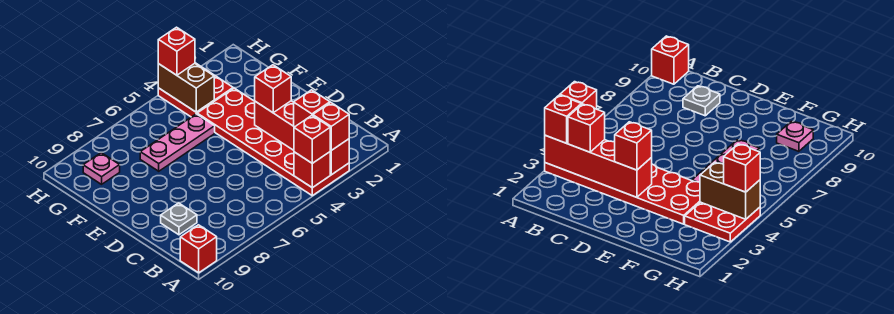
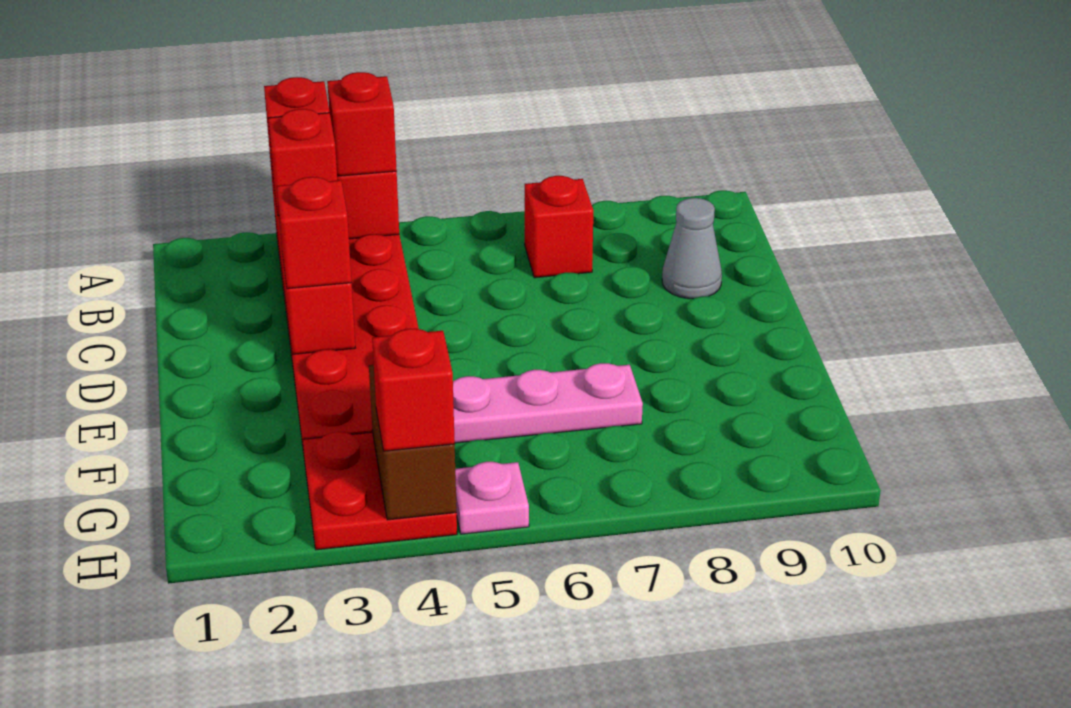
red brick A10 level 1 -> red brick B7 level 1
grey plate C9 level 1 -> grey cone C9 level 1
pink plate G9 level 1 -> pink plate H5 level 1

